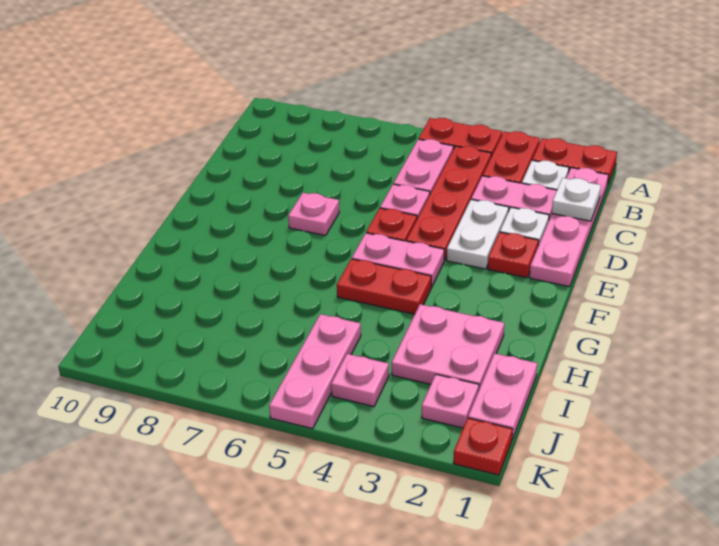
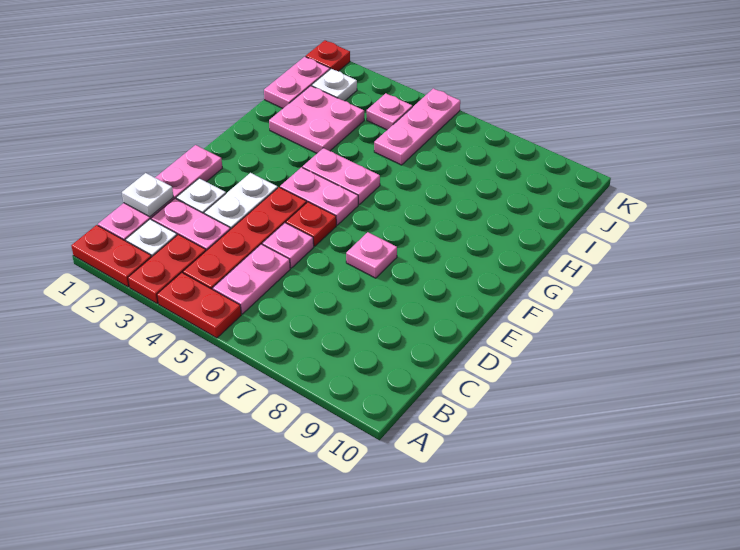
red plate E2 level 1 -> none
red plate G4:G5 level 1 -> pink plate G4:G5 level 1
pink plate J2 level 1 -> white plate J2 level 1

